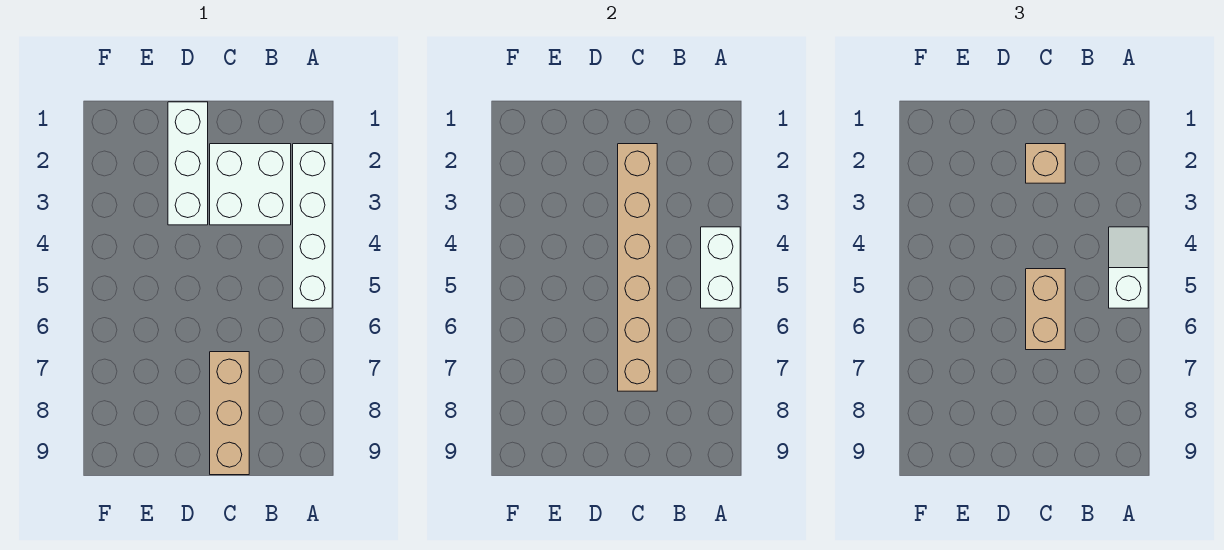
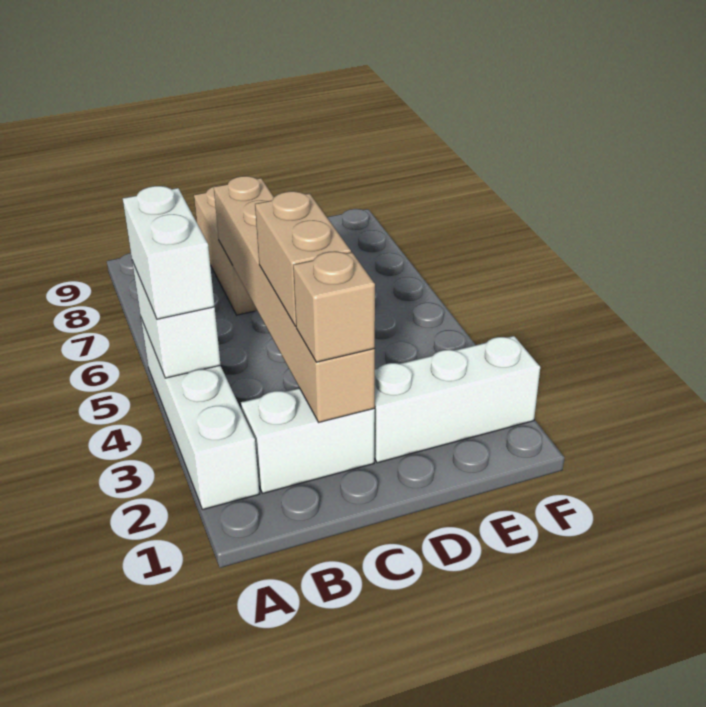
white slope A4:A5 level 3 top 5 -> white brick A4:A5 level 3
white brick B2:C3 level 1 -> white brick B2:C2 level 1
tan brick C5:C6 level 3 -> tan brick C3:C4 level 3
white brick D1:D3 level 1 -> white brick D2:F2 level 1

